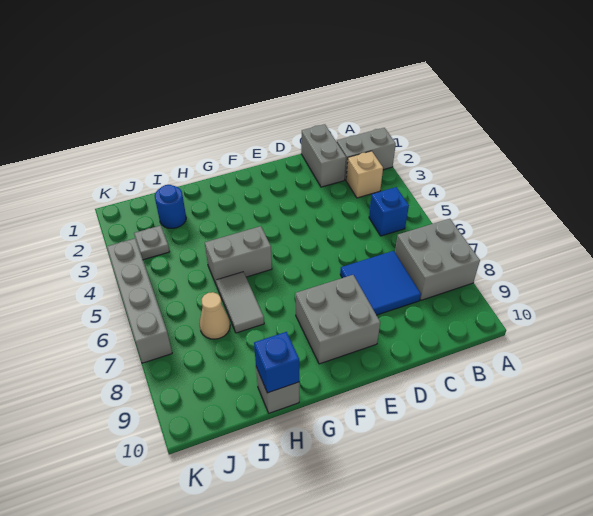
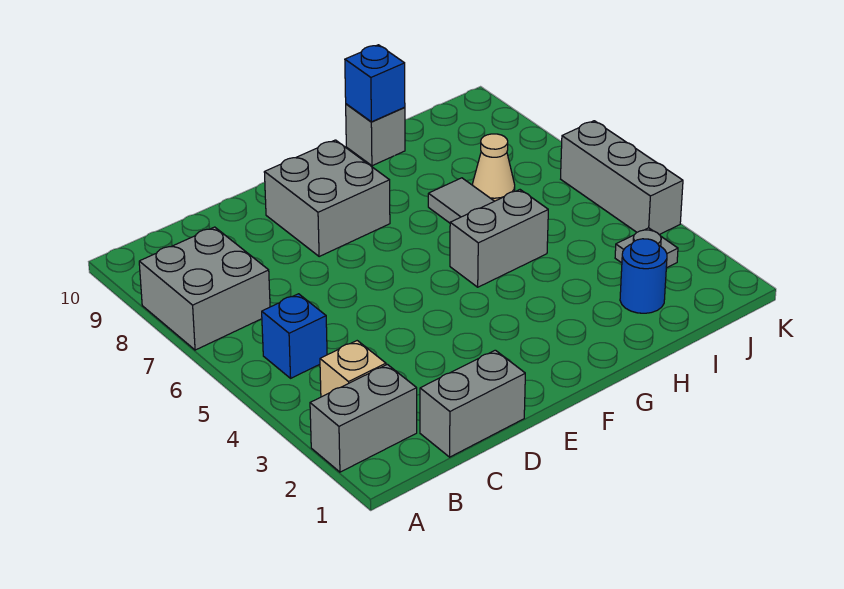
grey brick C1:C2 level 1 -> grey brick C1:D1 level 1
blue tile C7:D8 level 1 -> none
grey brick K4:K7 level 1 -> grey brick K4:K6 level 1

